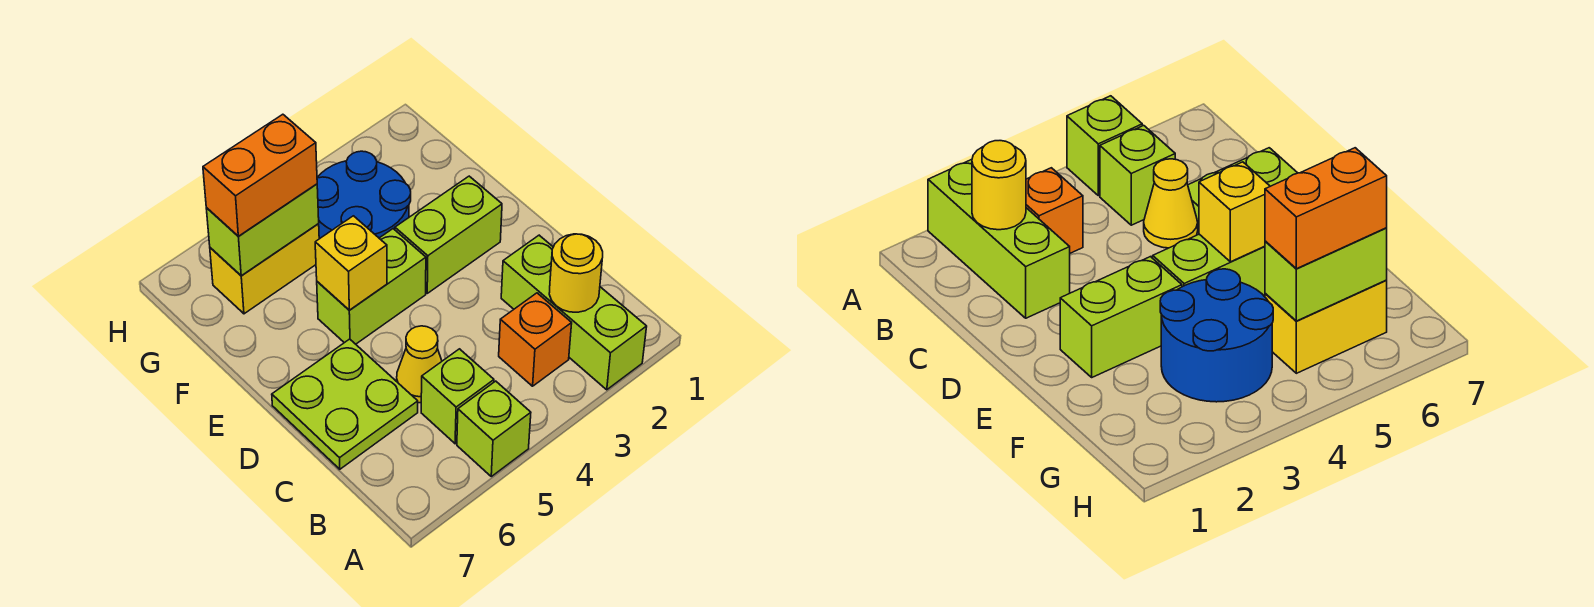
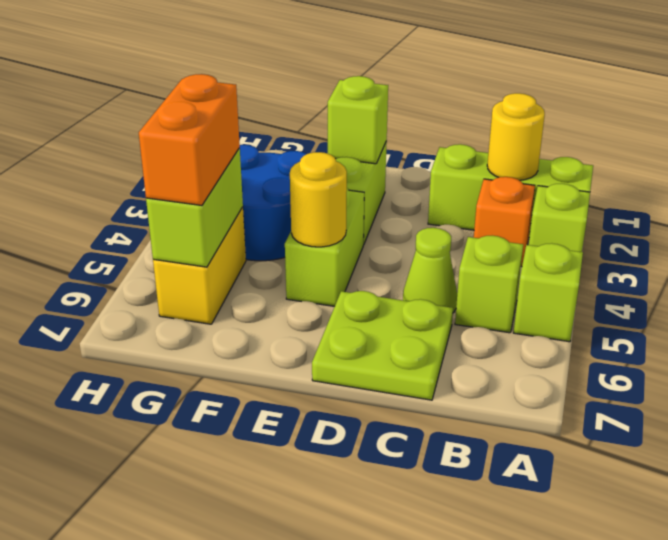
none -> lime brick A3 level 1
yellow cone C5 level 1 -> lime cone C5 level 1
none -> lime brick E2 level 2
yellow brick E5 level 2 -> yellow round brick E5 level 2

